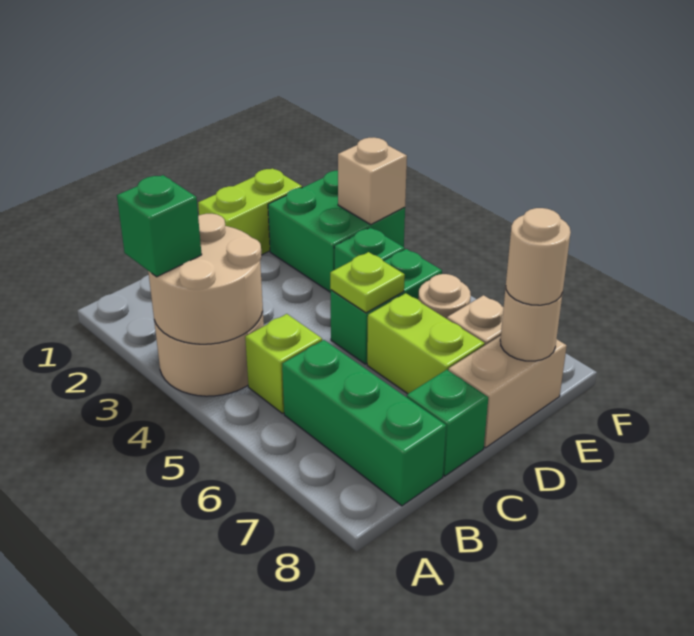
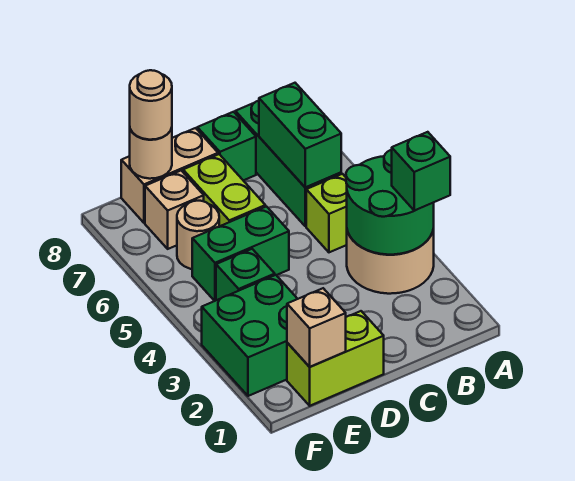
tan round brick A3:B4 level 2 -> green round brick A3:B4 level 2
none -> green brick B6:B7 level 2
lime plate D5 level 2 -> none
tan brick F3 level 2 -> tan brick E1 level 2

